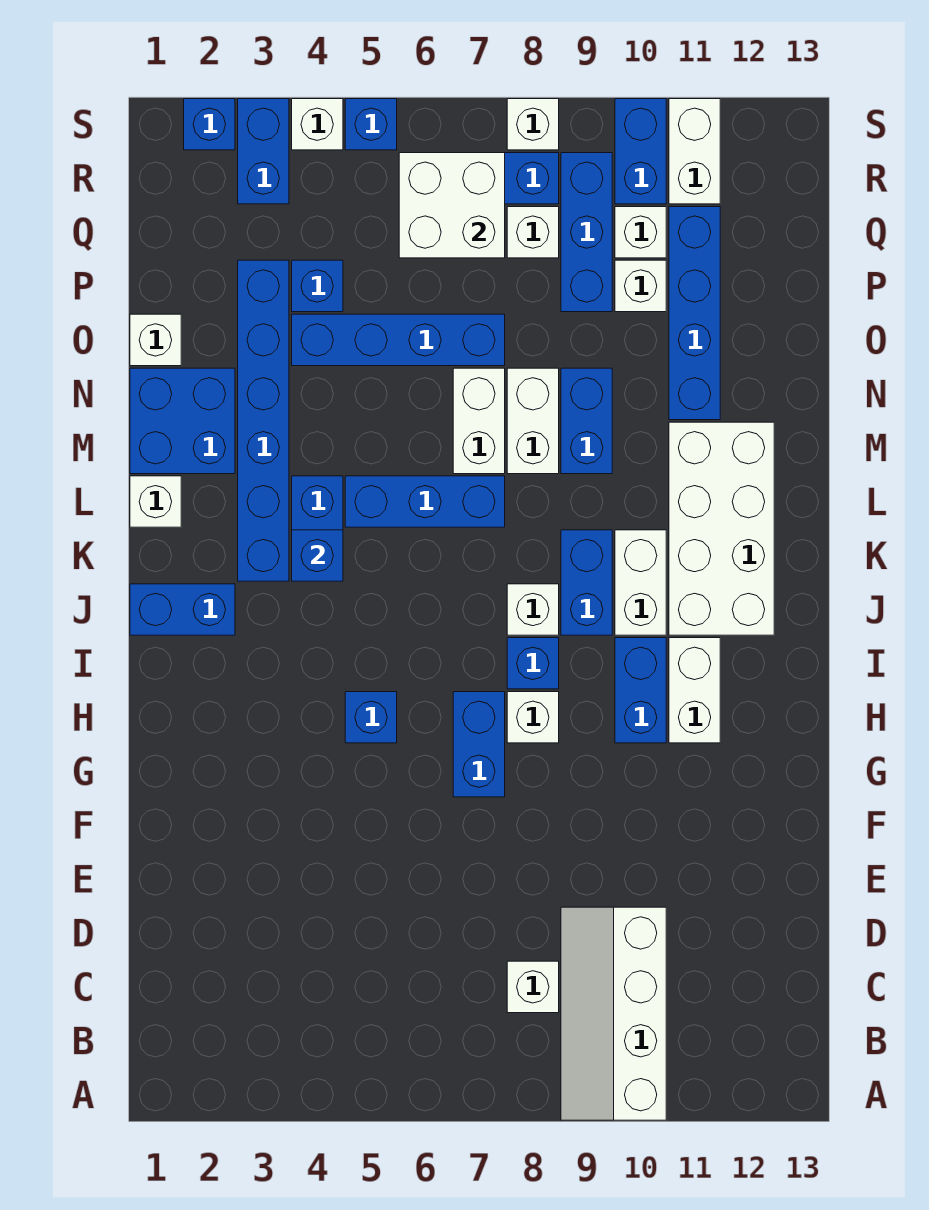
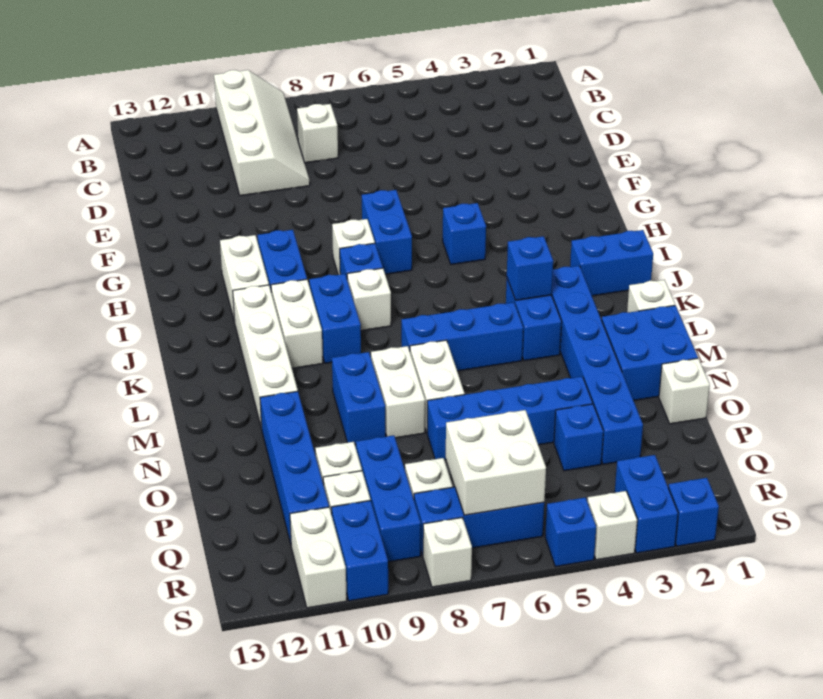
white brick J11:M12 level 1 -> white brick J11:M11 level 1

